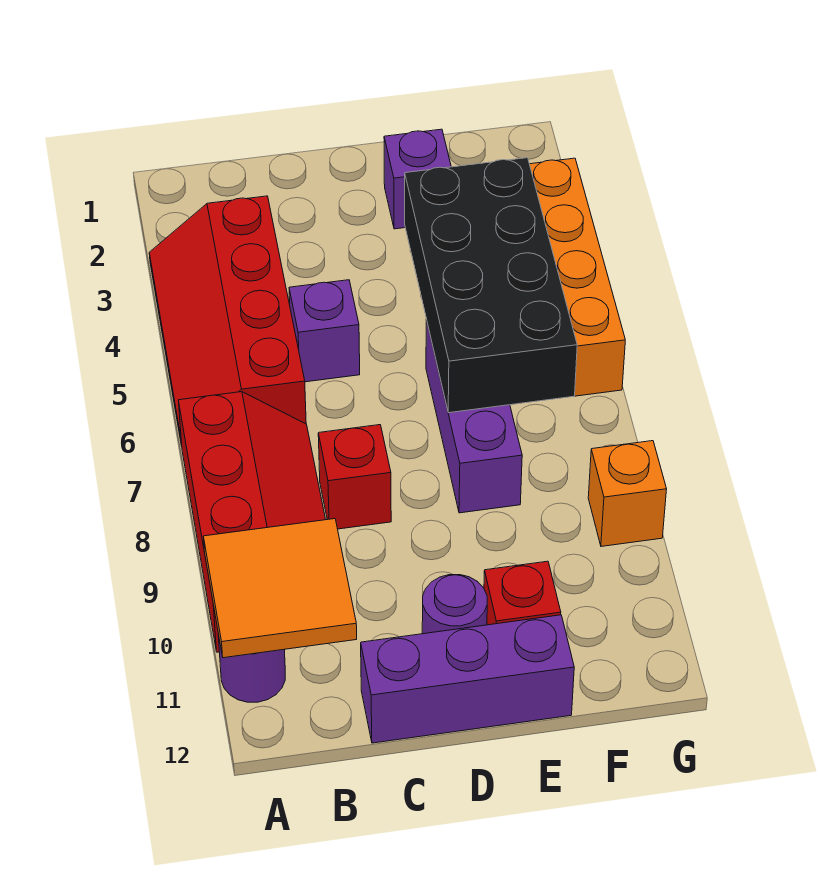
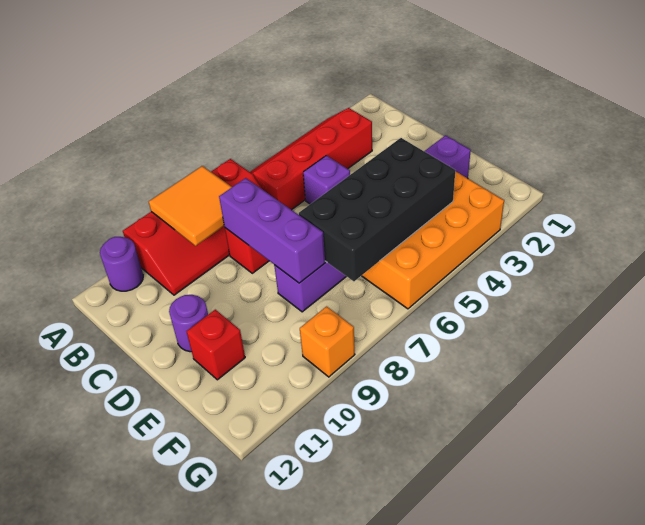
orange tile A10:B11 level 2 -> orange tile A8:B9 level 2
purple brick C12:E12 level 1 -> purple brick C8:E8 level 2

